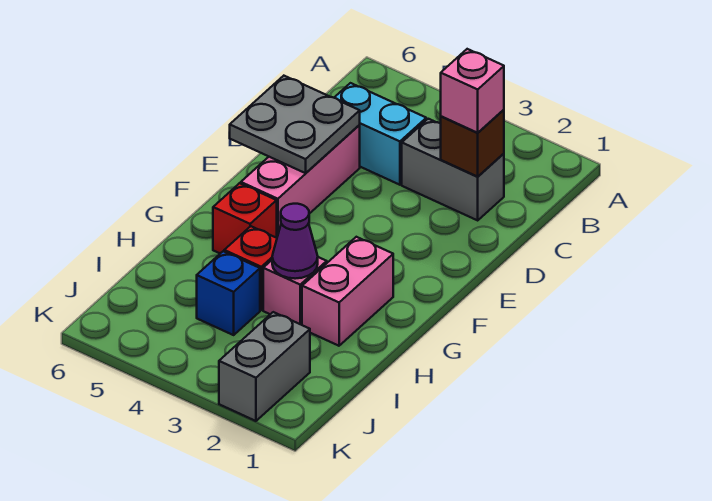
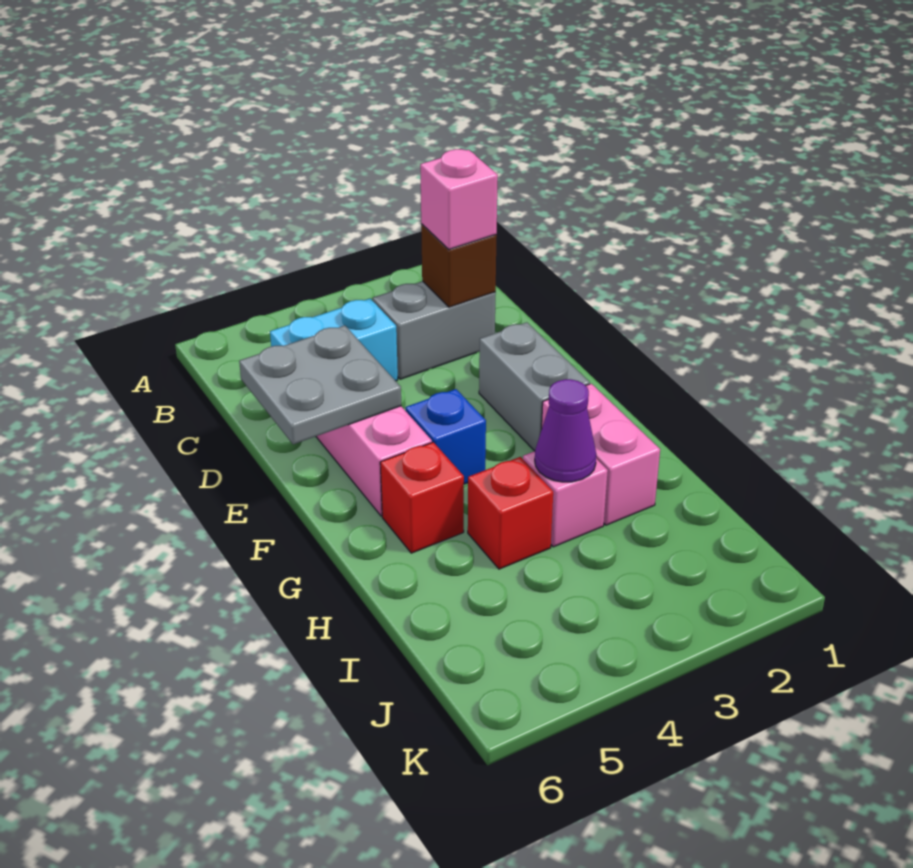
blue brick I4 level 1 -> blue brick F4 level 1
grey brick J2:K2 level 1 -> grey brick E2:F2 level 1

